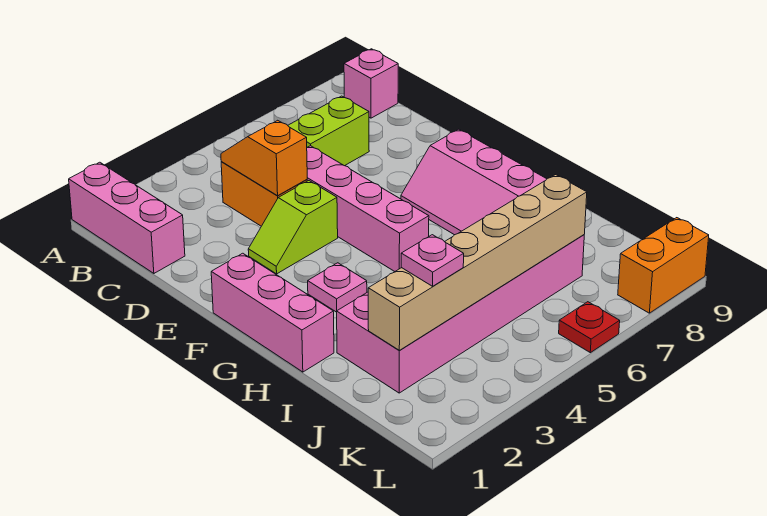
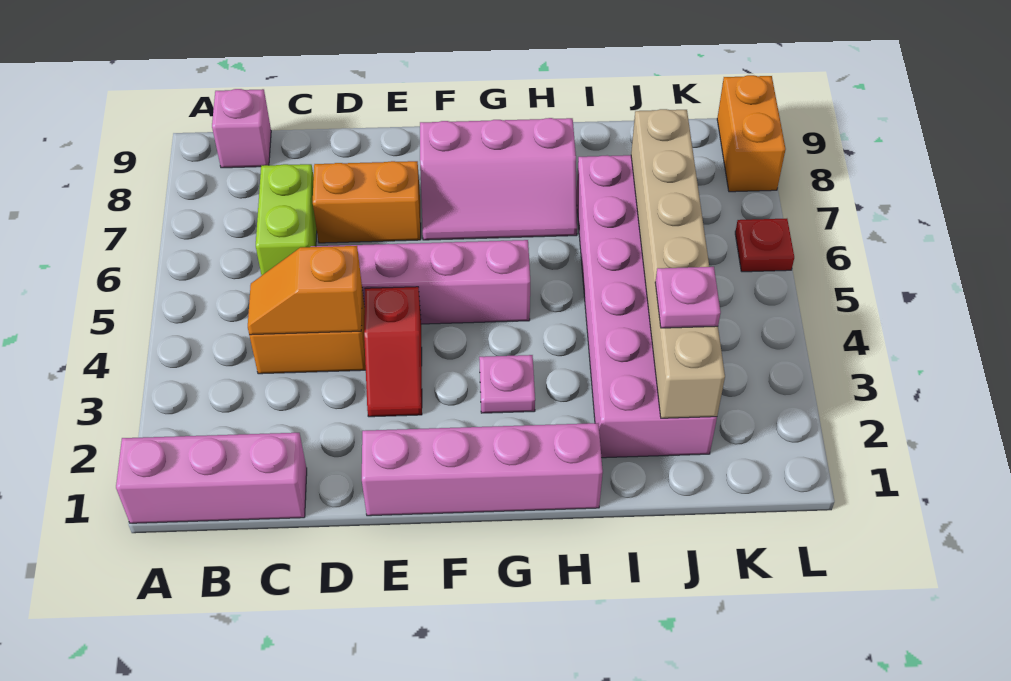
none -> orange brick D7:E7 level 1
lime slope E3:E4 level 1 top 4 -> red slope E3:E4 level 1 top 4
pink brick F1:H1 level 1 -> pink brick E1:H1 level 1

